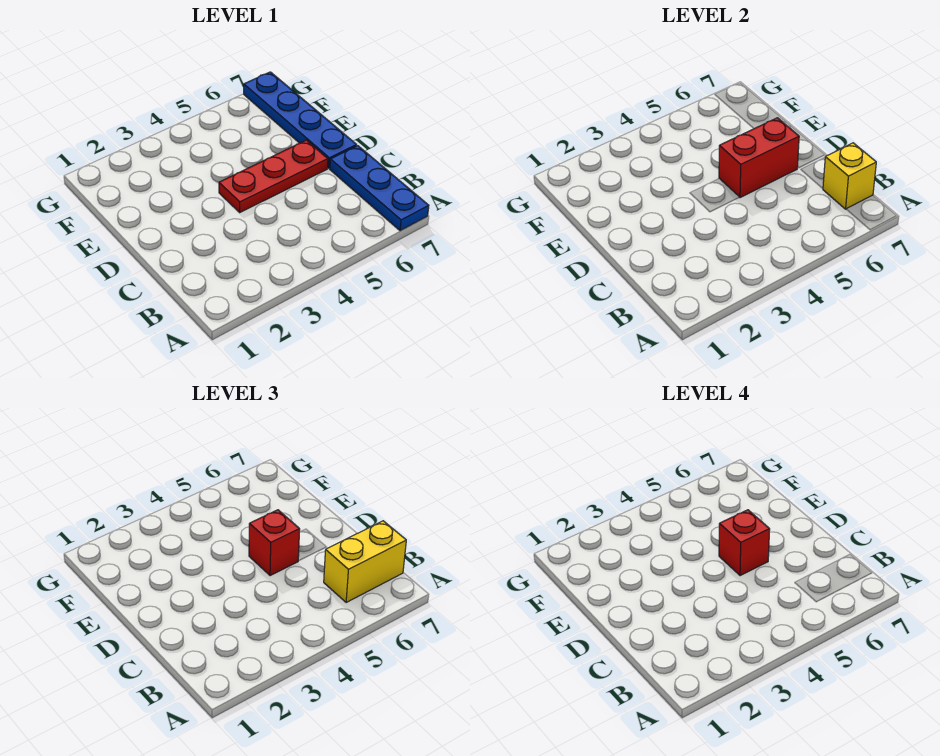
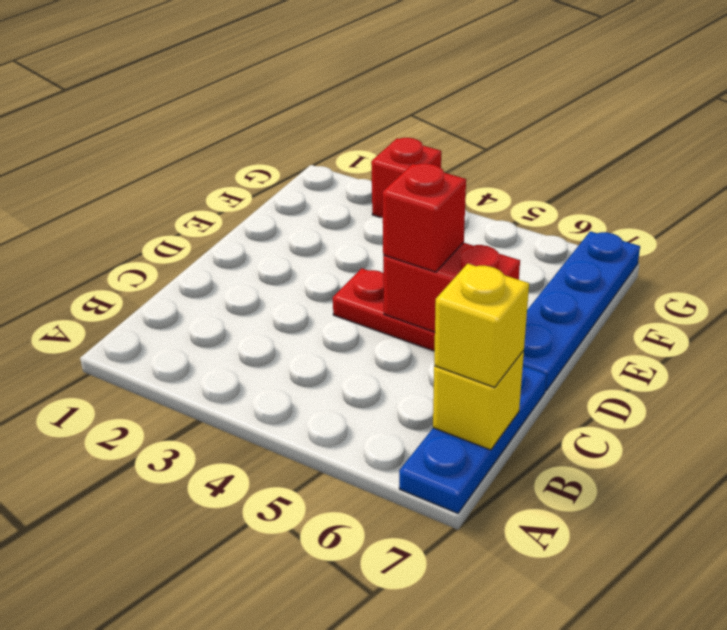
yellow brick B6:B7 level 3 -> yellow brick B7 level 3
red brick D5 level 4 -> red brick G3 level 1

